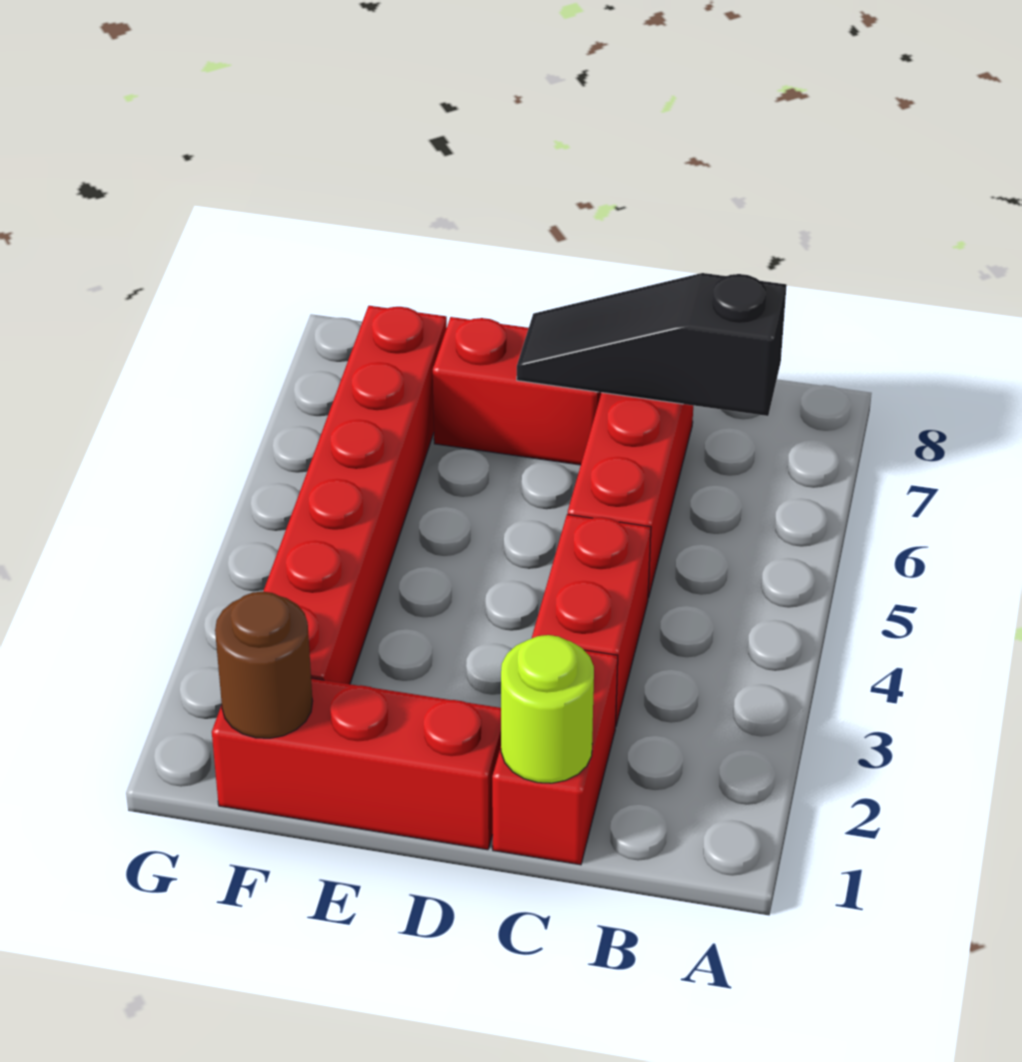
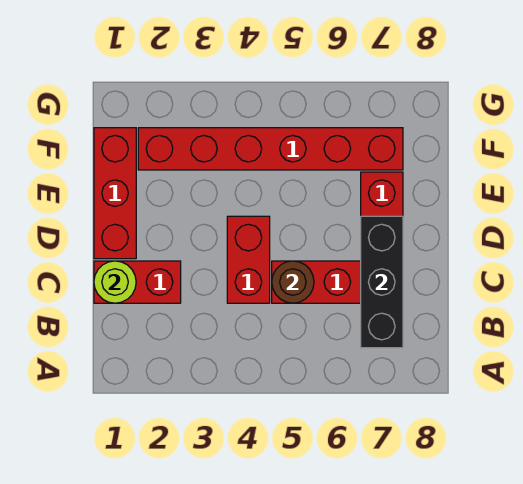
black slope B7:D7 level 2 top B -> black brick B7:D7 level 2
red brick C3:C4 level 1 -> red brick C4:D4 level 1
brown round brick F1 level 2 -> brown round brick C5 level 2

